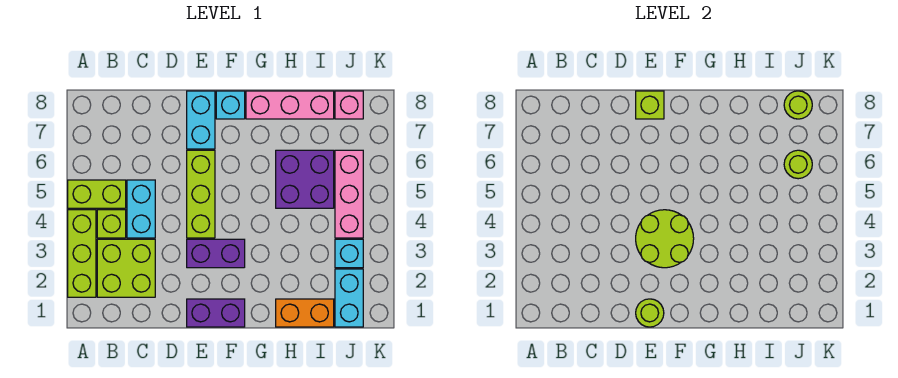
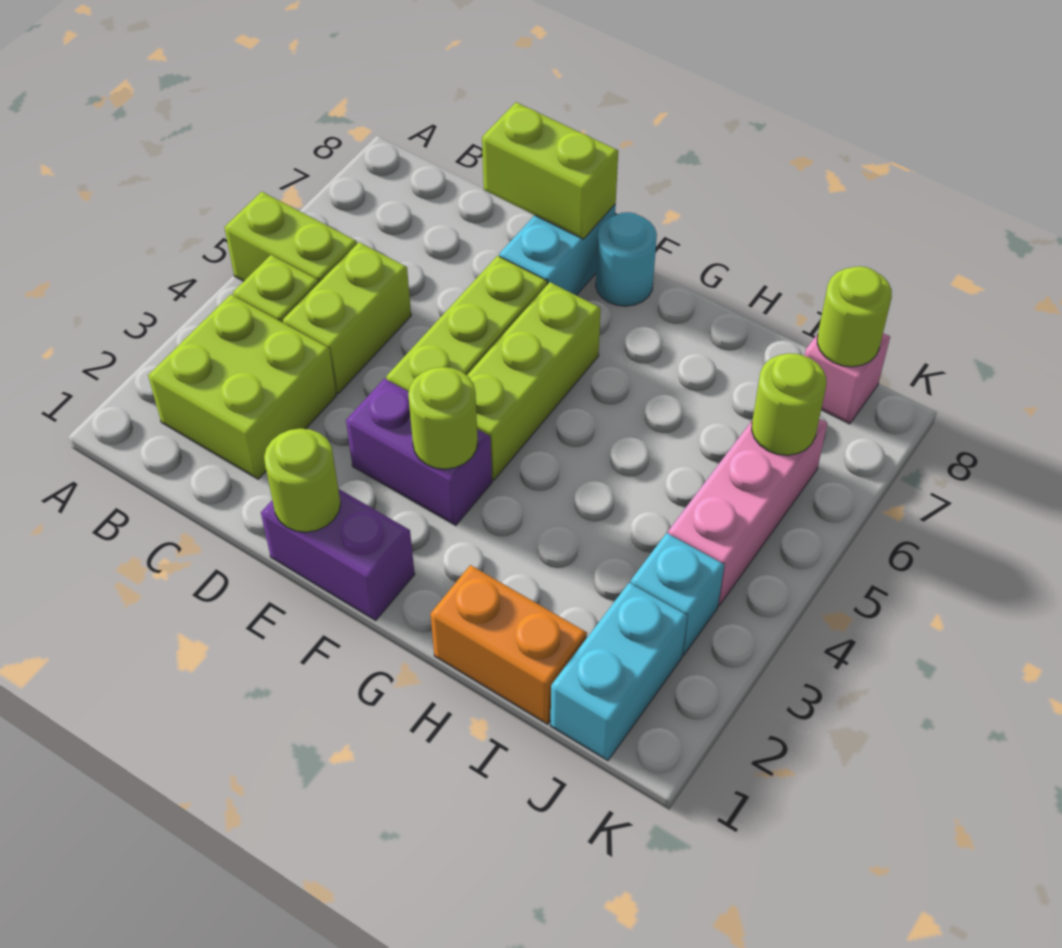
lime brick A2:A4 level 1 -> lime brick F4:F6 level 1
cyan brick C4:C5 level 1 -> lime brick C4:C5 level 1
lime round brick E3:F4 level 2 -> lime round brick F3 level 2
lime brick E8 level 2 -> lime brick D8:E8 level 2
cyan brick F8 level 1 -> cyan round brick F8 level 1
pink brick G8:I8 level 1 -> none
purple brick H5:I6 level 1 -> none

